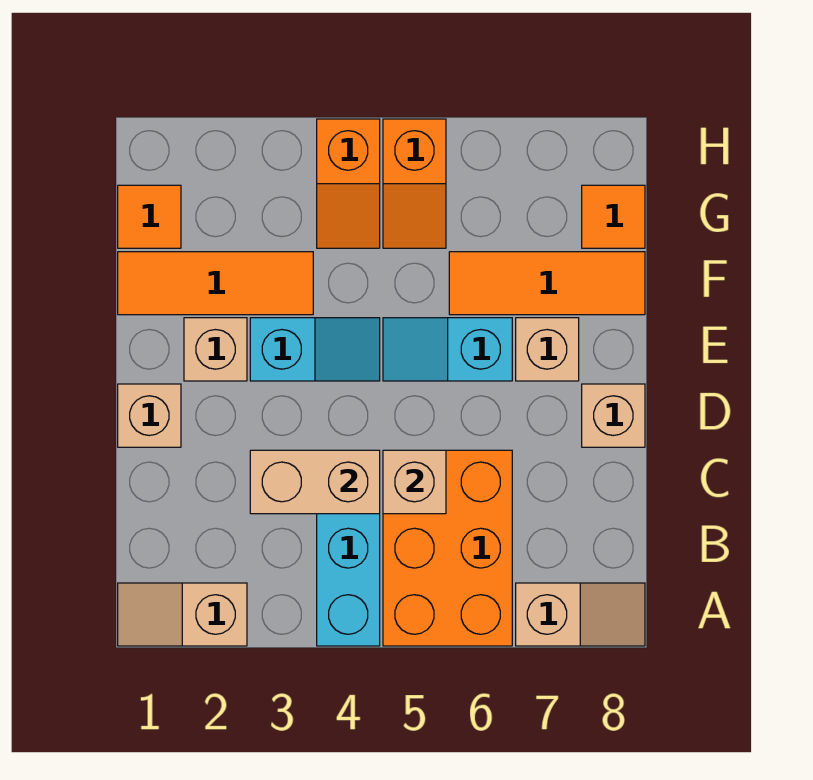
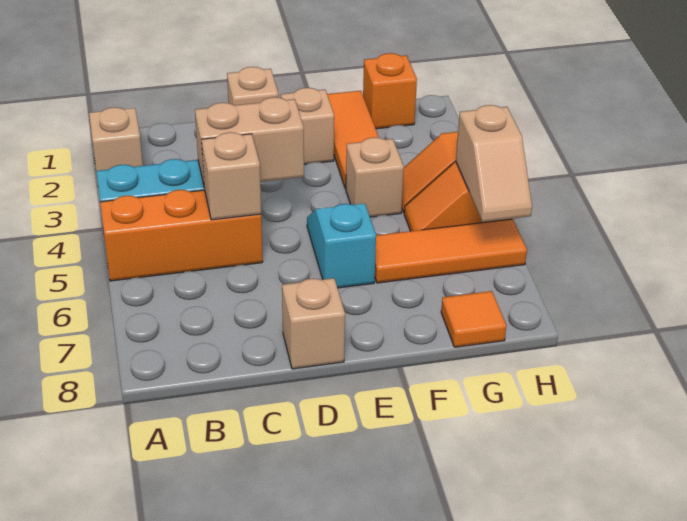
orange brick A5:C6 level 1 -> orange brick A5:C5 level 1
tan slope A7:A8 level 1 top 7 -> tan slope H5:H6 level 2 top 5
tan brick C3:C4 level 2 -> tan brick C4:D4 level 2
cyan slope E3:E4 level 1 top 3 -> none
tan brick E7 level 1 -> tan brick F4 level 1
orange tile F6:F8 level 1 -> orange tile F6:H6 level 1
orange tile G1 level 1 -> orange brick G1 level 1

